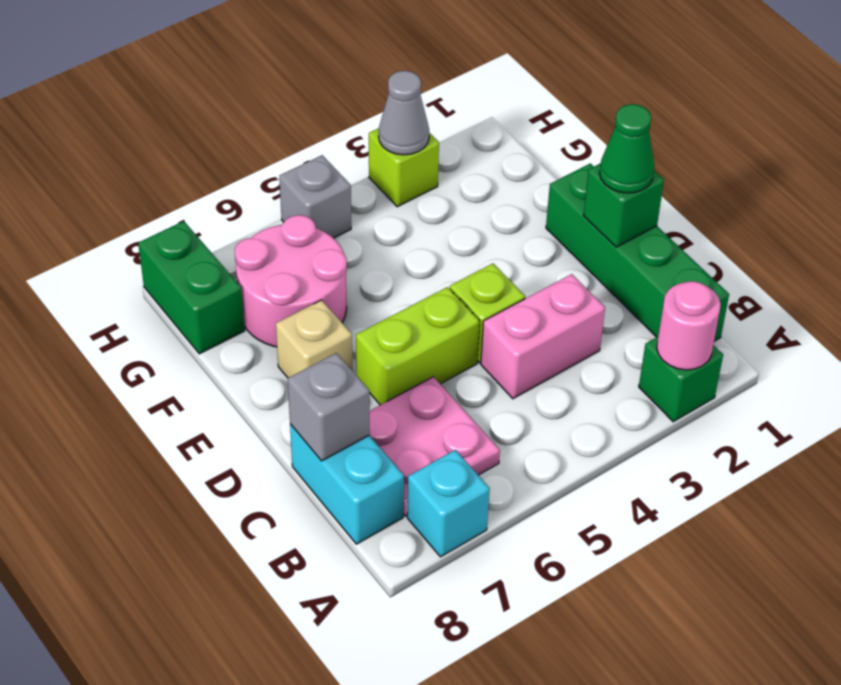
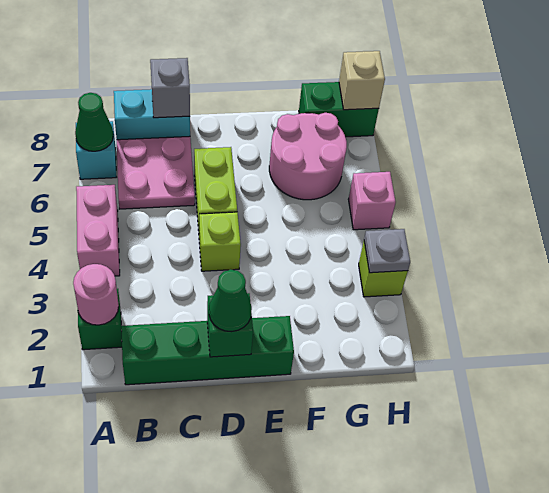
none -> green cone A7 level 2
pink brick C3:C4 level 1 -> pink brick A4:A5 level 1
tan brick E7 level 1 -> tan brick H8 level 2
grey cone H3 level 2 -> grey plate H3 level 2
grey brick H5 level 1 -> pink brick H5 level 1

